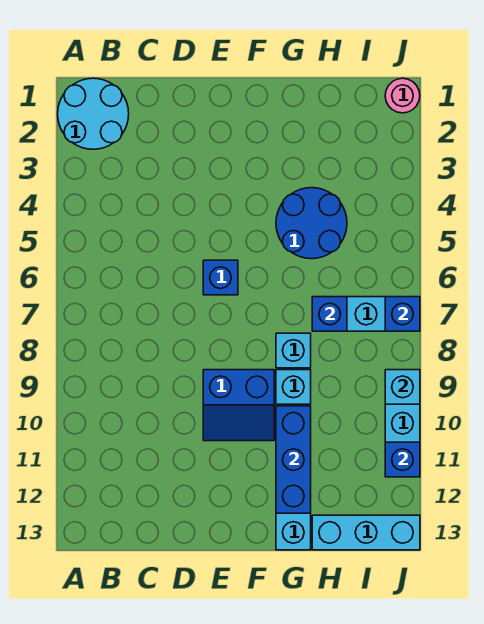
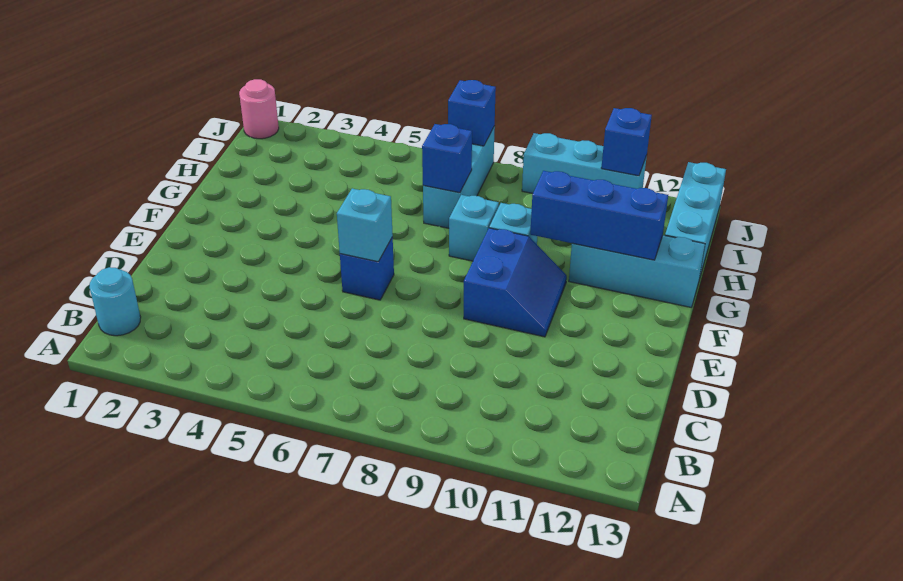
cyan round brick A1:B2 level 1 -> cyan round brick B1 level 1
blue round brick G4:H5 level 1 -> none
cyan brick J9 level 2 -> cyan brick E6 level 2

